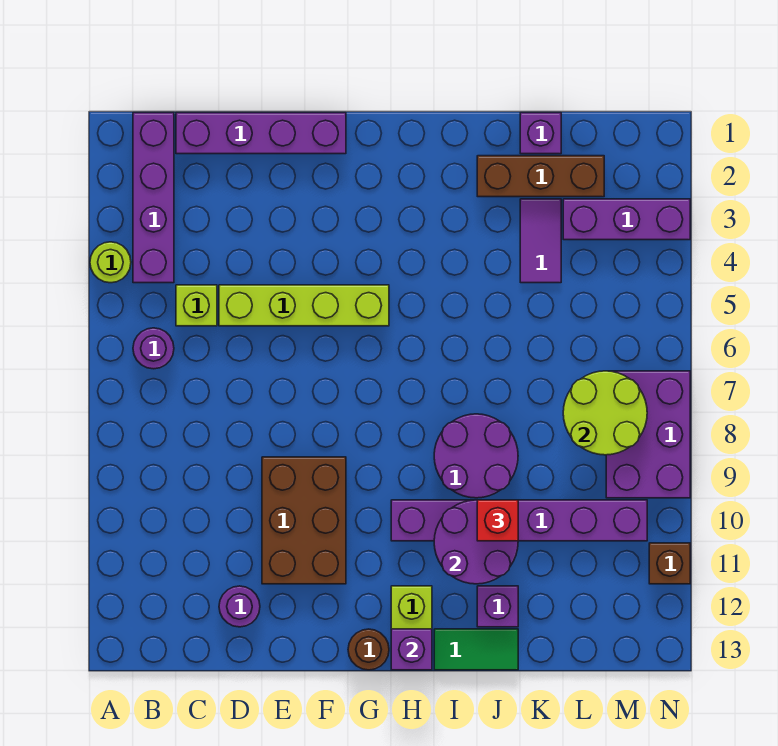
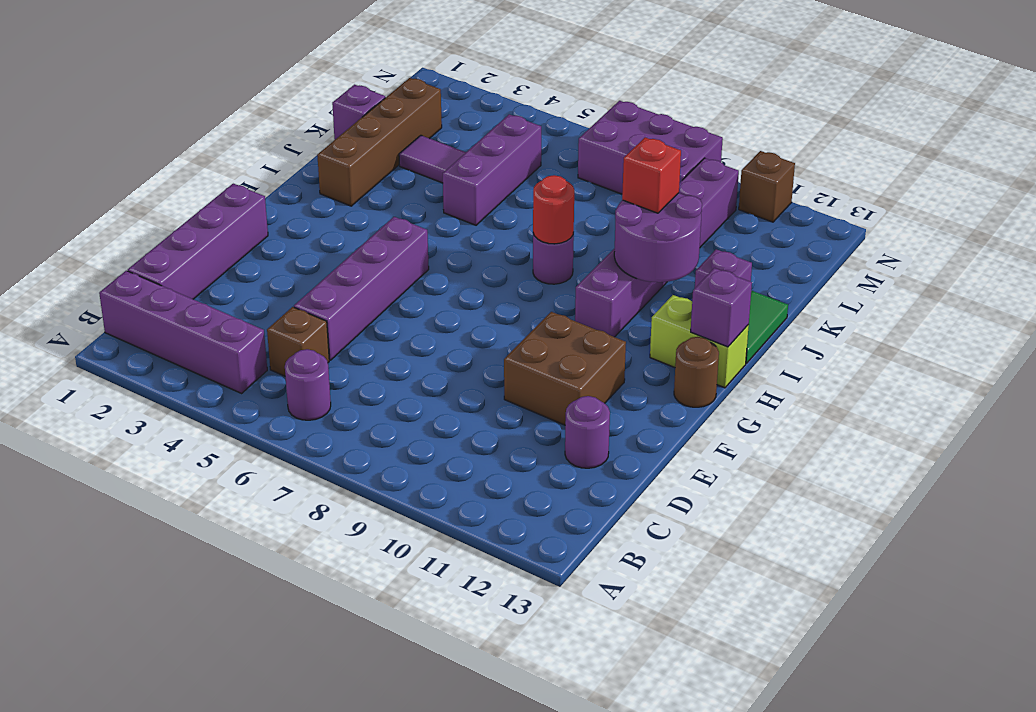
lime round brick A4 level 1 -> none
lime brick C5 level 1 -> brown brick C5 level 1
lime brick D5:G5 level 1 -> purple brick D5:G5 level 1
brown brick E9:F11 level 1 -> brown brick E10:F11 level 1
purple round brick I8:J9 level 1 -> purple round brick I8 level 1
none -> red round brick I8 level 2
brown brick J2:L2 level 1 -> brown brick I2:L2 level 1
purple brick L3:N3 level 1 -> purple brick J5:L5 level 1
lime round brick L7:M8 level 2 -> none

